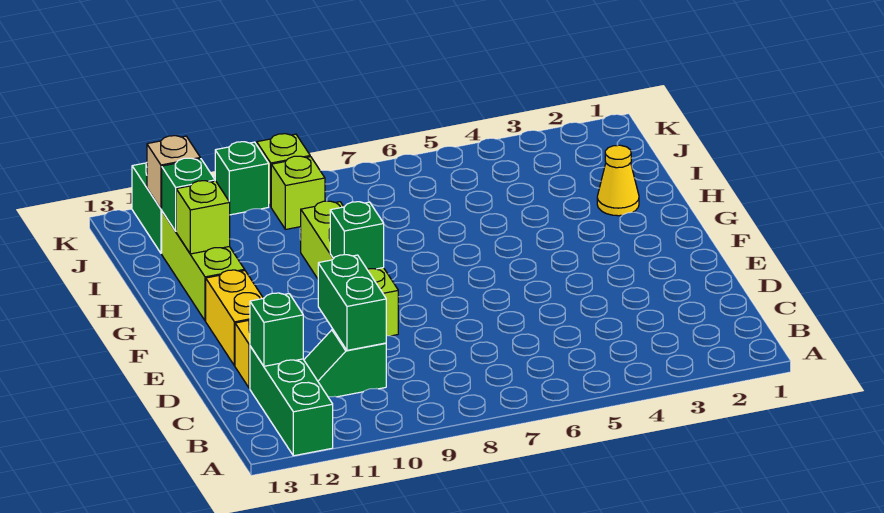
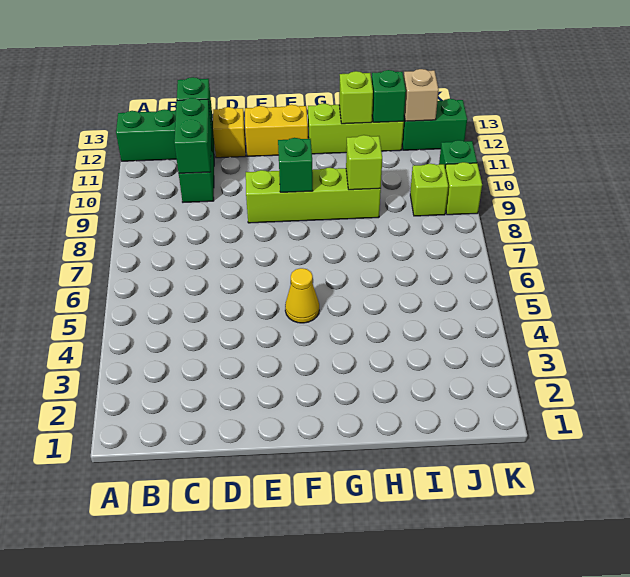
green brick C10:D10 level 2 -> green brick C10:C11 level 2
yellow cone H2 level 1 -> yellow cone F5 level 1
none -> lime brick H9 level 2

